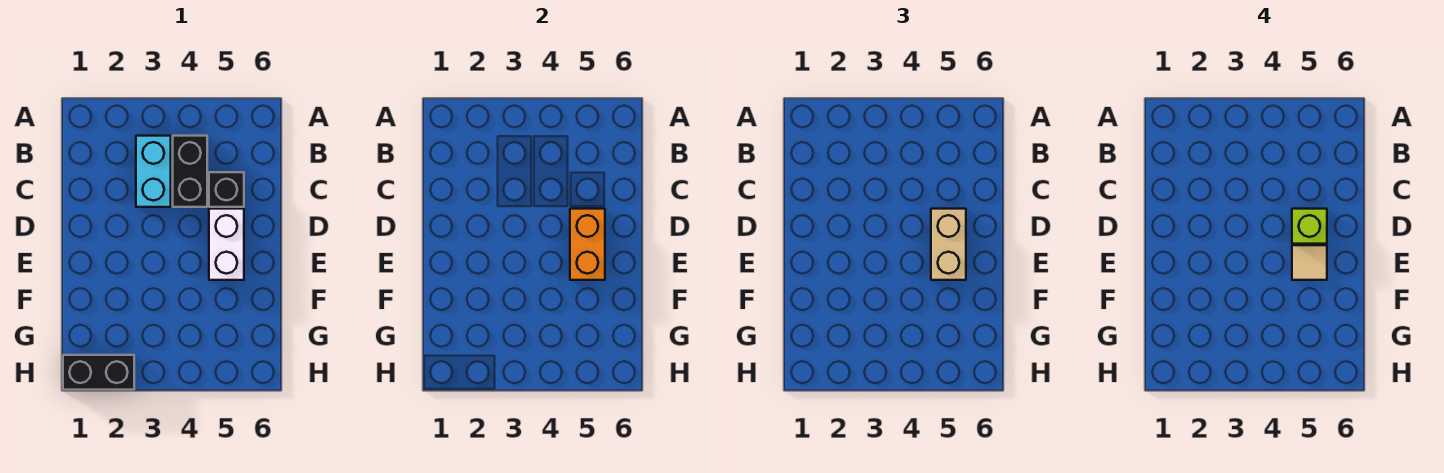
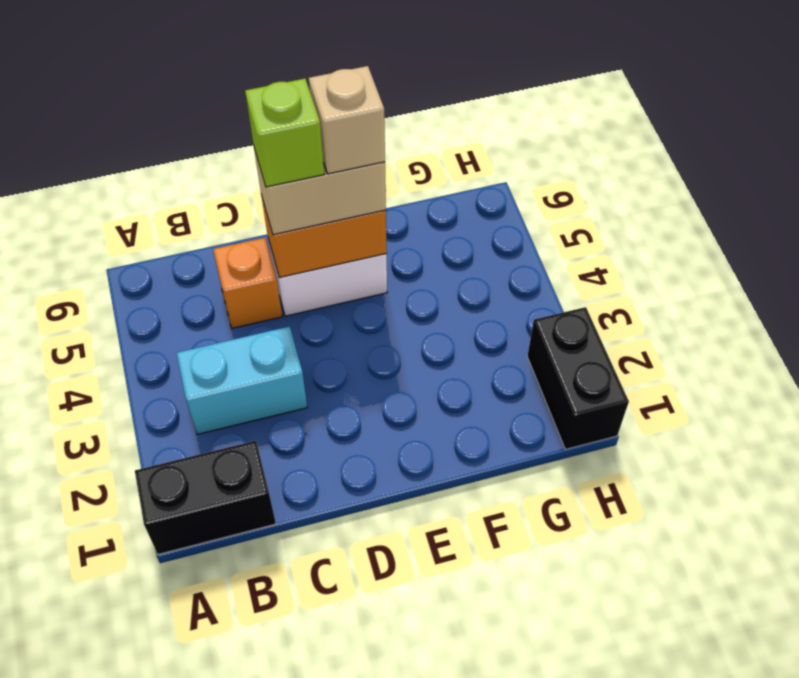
black brick B4:C4 level 1 -> black brick A1:B1 level 1
black brick C5 level 1 -> orange brick C5 level 1
tan tile E5 level 4 -> tan brick E5 level 4

